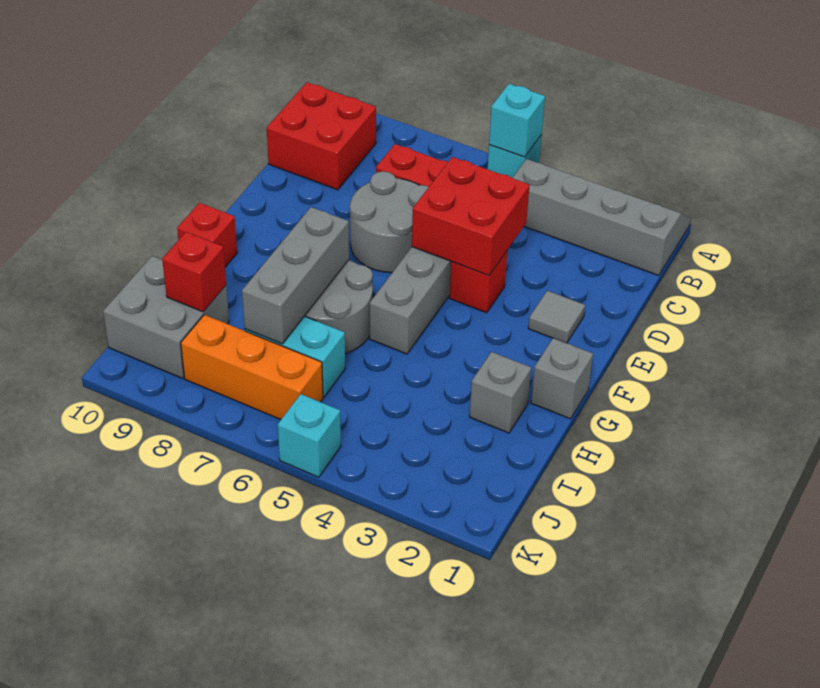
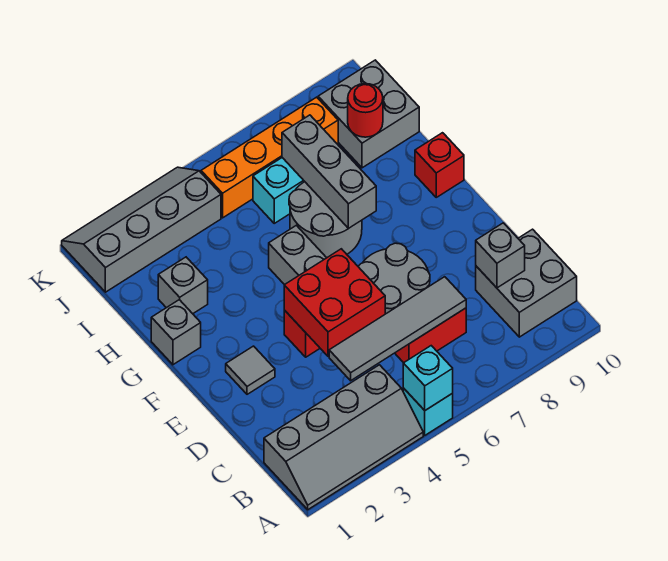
red brick B9:C10 level 1 -> grey brick B9:C10 level 1
none -> grey tile C4:C7 level 2
none -> grey brick C9 level 2
red brick I9 level 2 -> red round brick I9 level 2
none -> grey slope J1:K4 level 1 top J
orange brick J6:J8 level 1 -> orange brick J5:J8 level 1
cyan brick K5 level 1 -> none

